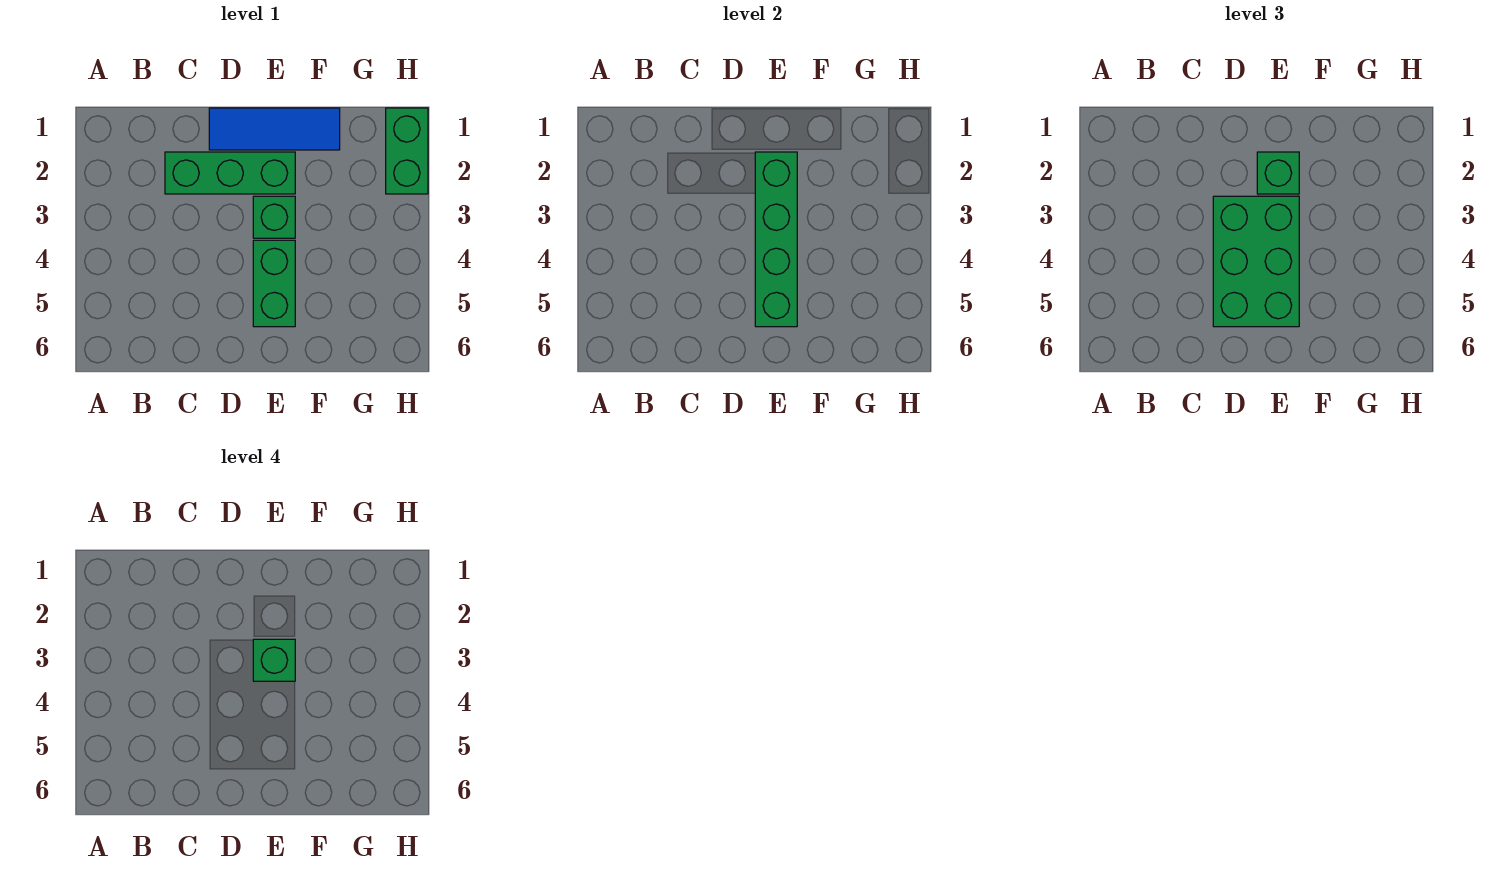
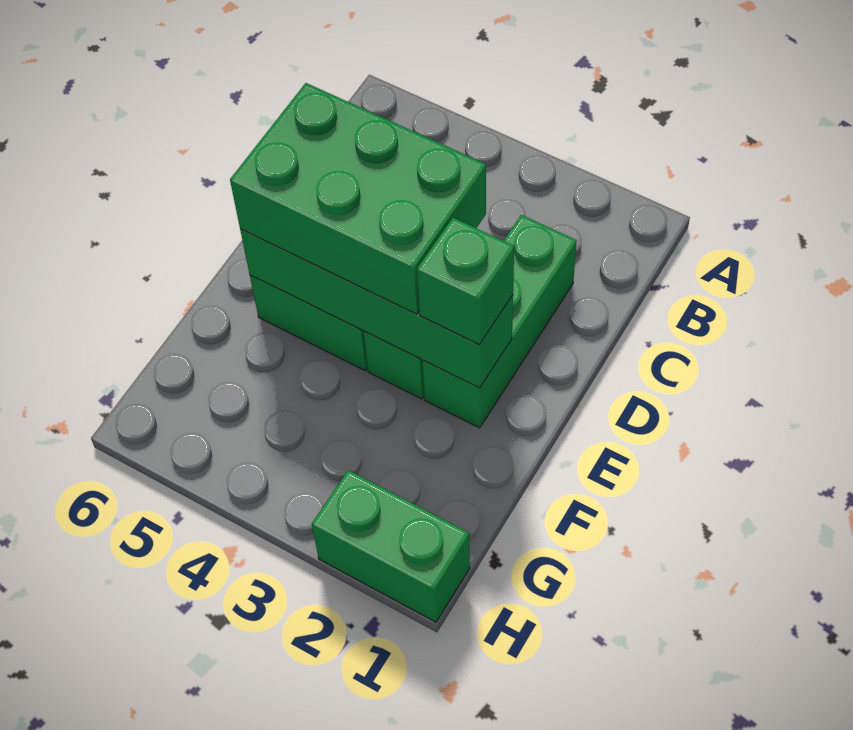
blue tile D1:F1 level 1 -> none
green brick E3 level 4 -> none

